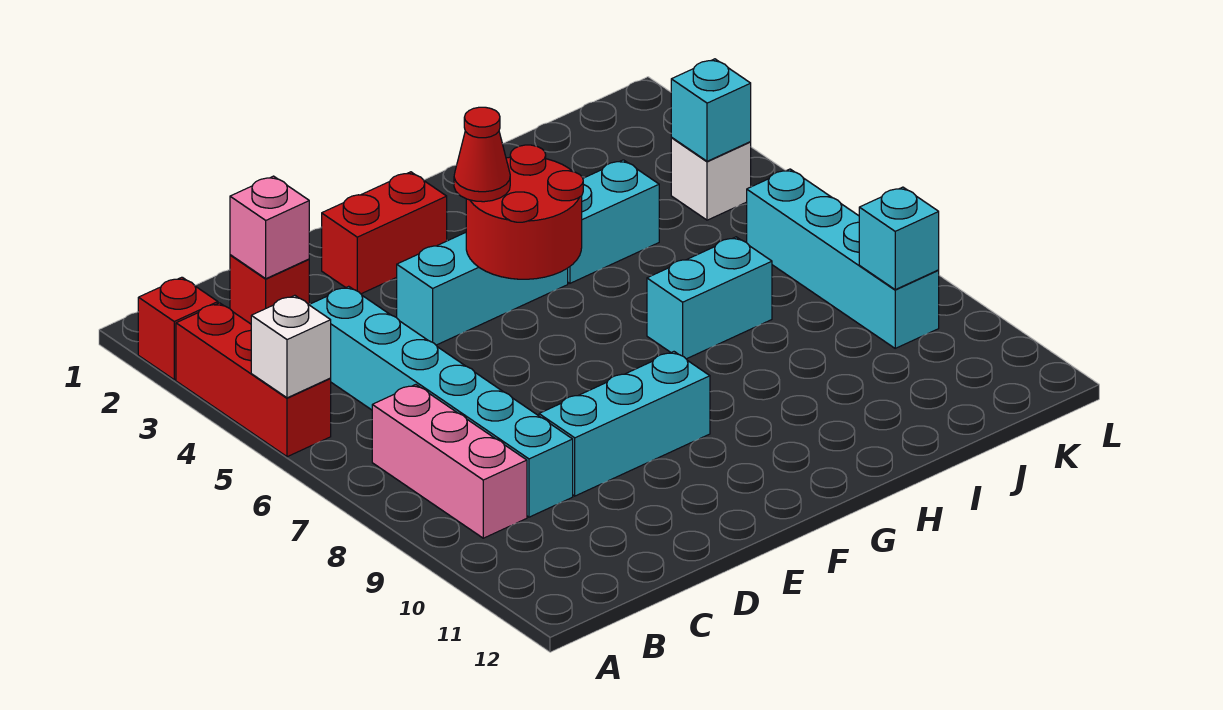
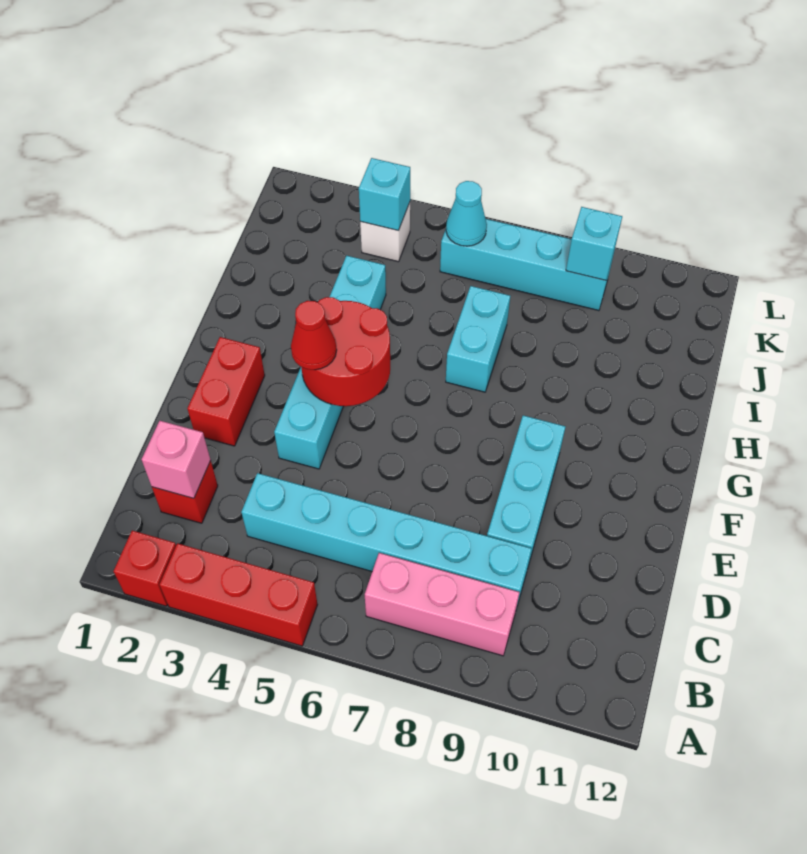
white brick A5 level 2 -> none
none -> cyan cone K6 level 2

